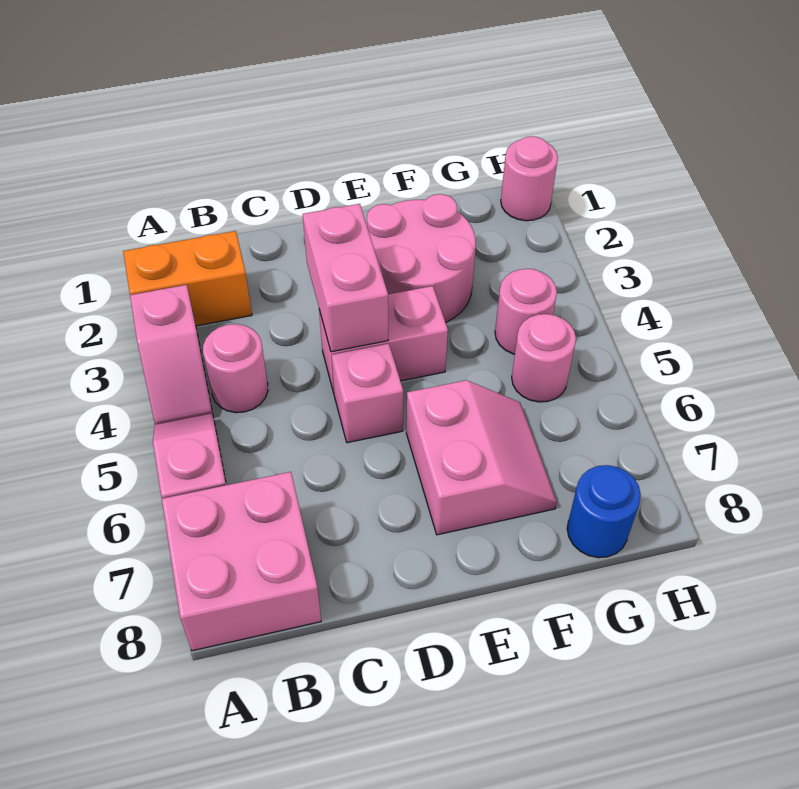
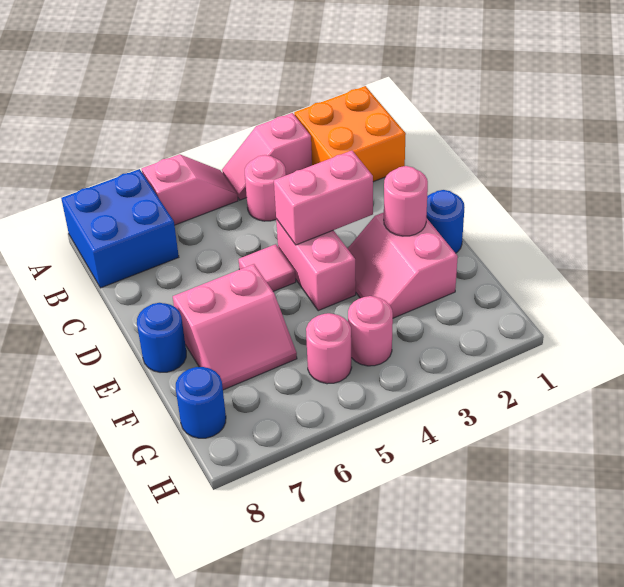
orange brick A2:B2 level 1 -> orange brick A1:B2 level 1
pink brick A7:B8 level 1 -> blue brick A7:B8 level 1
pink brick D5 level 1 -> pink tile D5 level 1
none -> blue round brick E1 level 1
pink round brick E2:F3 level 1 -> pink slope E2:F3 level 1 top 2
none -> blue round brick E8 level 1
pink round brick H1 level 1 -> pink round brick E2 level 2

